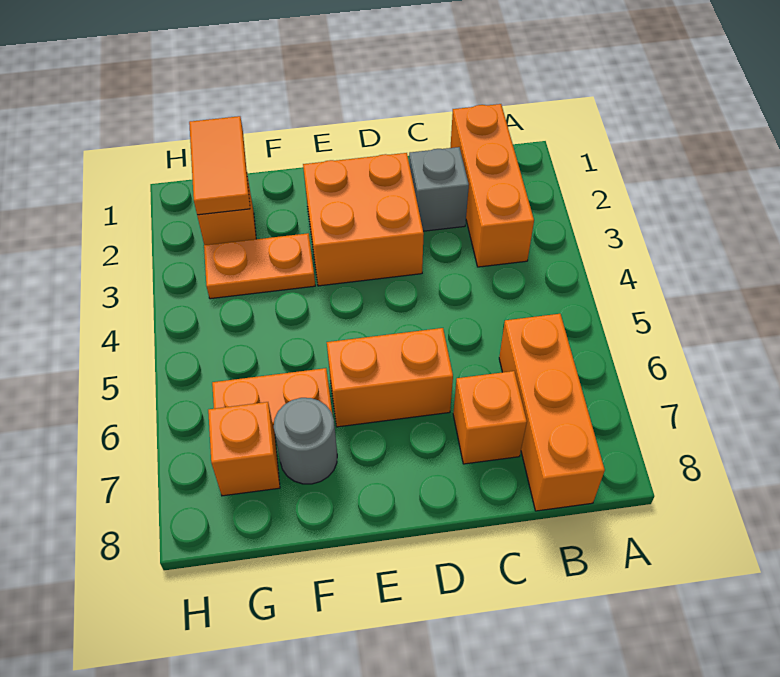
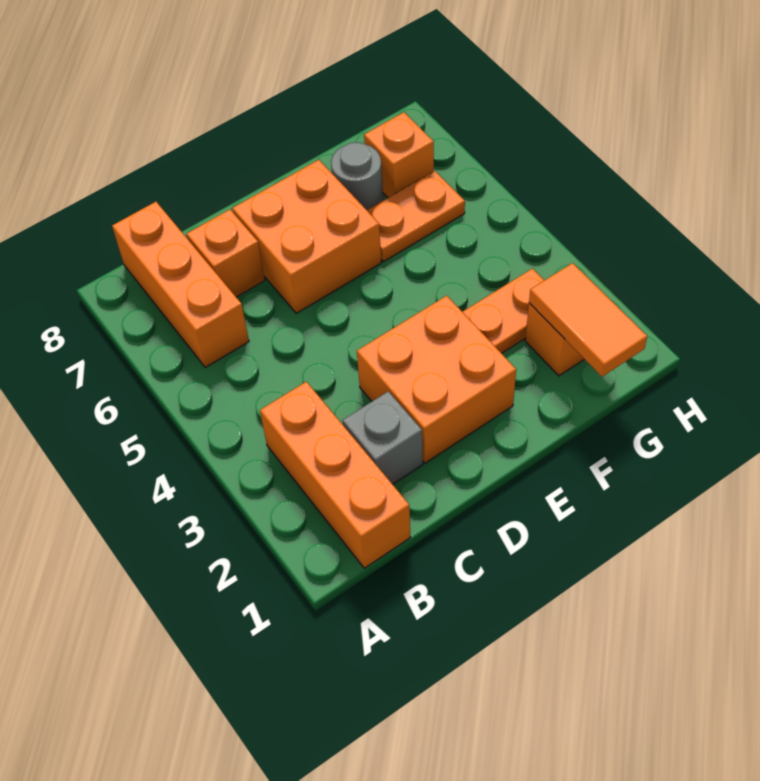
orange brick D6:E6 level 1 -> orange brick D6:E7 level 1

